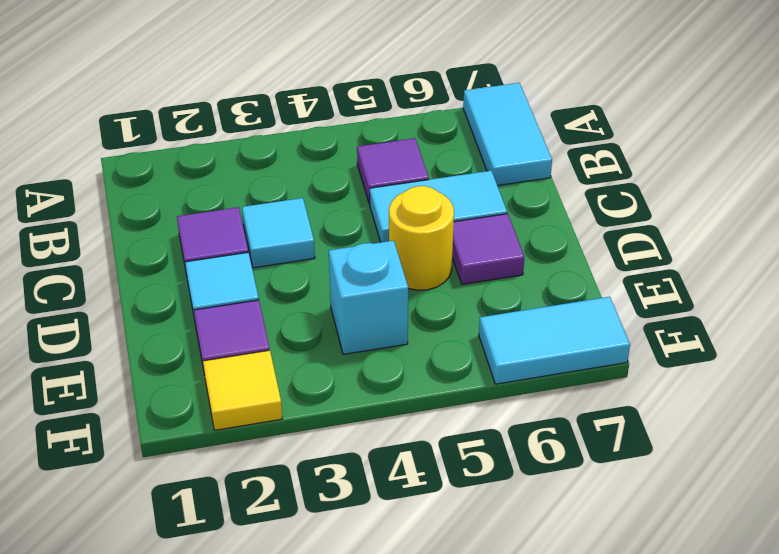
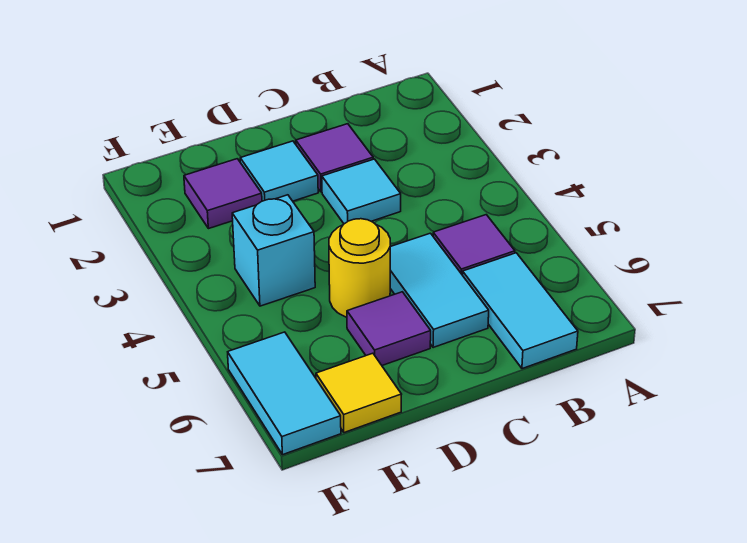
cyan tile A7:B7 level 1 -> cyan tile B6:B7 level 1
yellow tile F2 level 1 -> yellow tile E7 level 1

